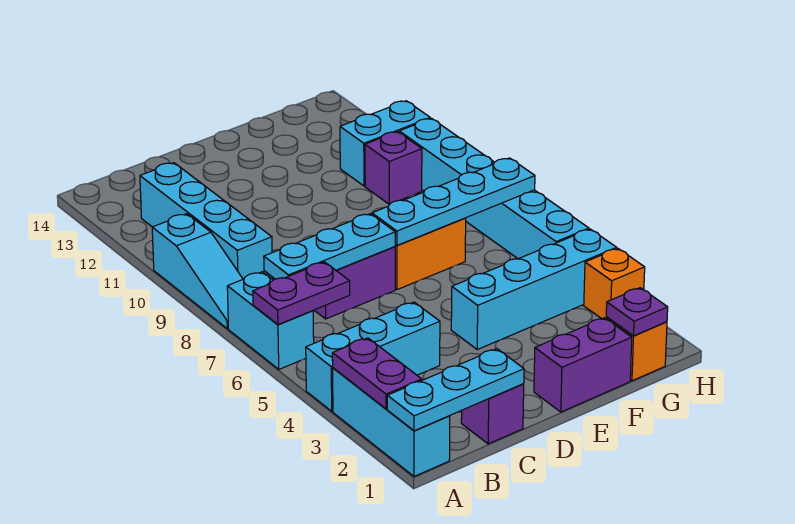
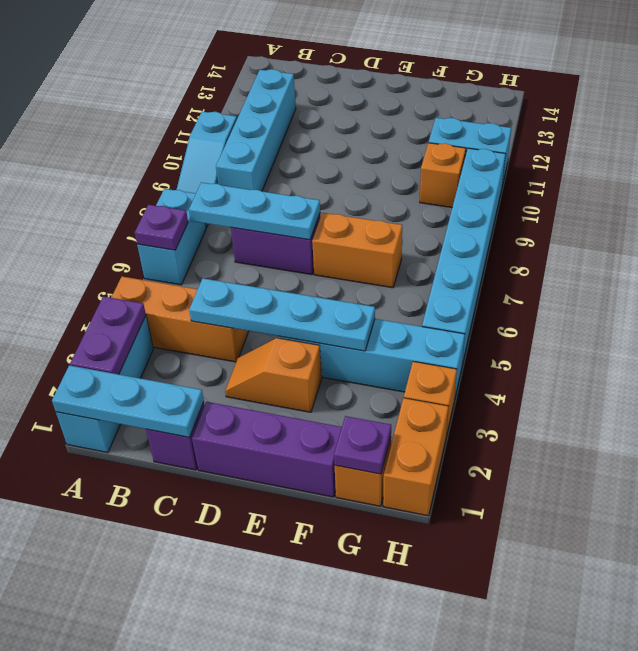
cyan brick A4:C4 level 1 -> orange brick A4:C4 level 1
purple plate A6:B6 level 2 -> purple plate A6 level 2
none -> orange slope D3:E3 level 1 top E
purple brick E1:F1 level 1 -> purple brick D1:F1 level 1
cyan plate E7:H7 level 2 -> cyan plate C4:F4 level 2
purple brick G10 level 1 -> orange brick G10 level 1
none -> orange brick H1:H2 level 1

